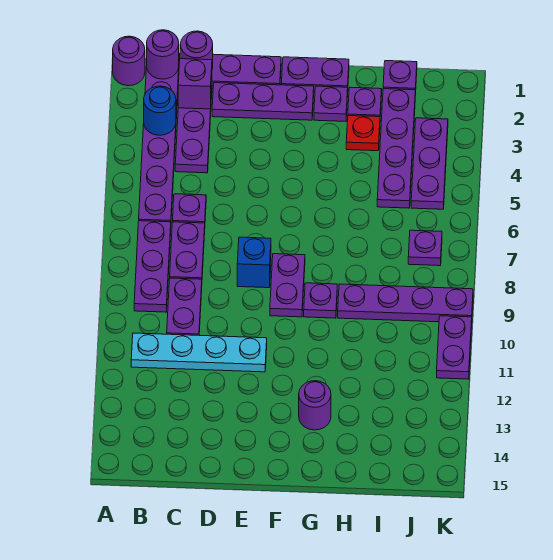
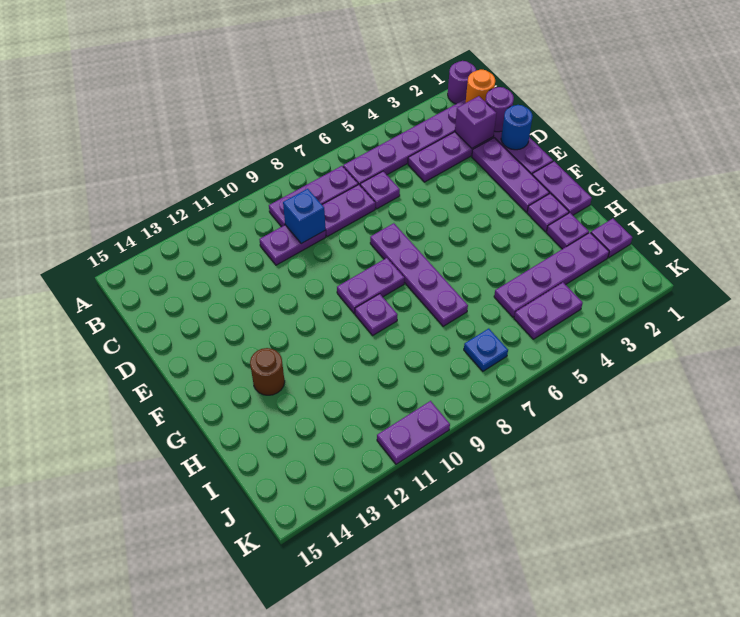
purple round brick B1 level 2 -> orange round brick B1 level 2
blue round brick B3 level 2 -> blue round brick D1 level 2
cyan plate B11:E11 level 1 -> none
blue brick E8 level 1 -> blue brick C9 level 2
purple round brick G13 level 1 -> brown round brick G13 level 1
red plate H3 level 1 -> none
purple plate H9:K9 level 1 -> purple plate E7:H7 level 1
purple plate J3:J5 level 1 -> purple plate J4:J5 level 1
purple plate J7 level 1 -> blue plate J7 level 1

